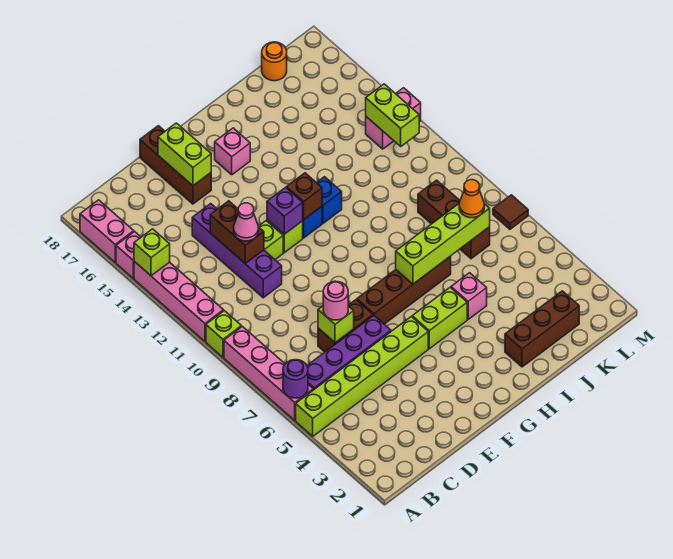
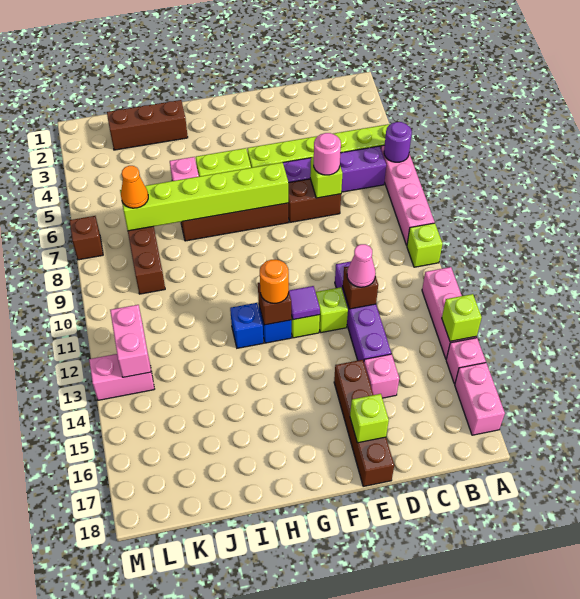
pink brick A11:A14 level 1 -> pink brick A12:A14 level 1
brown brick D12:D13 level 2 -> brown brick D12 level 2
brown brick E16:E18 level 1 -> brown brick E15:E18 level 1
lime brick E16:E17 level 2 -> lime brick E17 level 2
purple brick F12 level 2 -> purple tile F12 level 2
pink brick G16 level 1 -> pink brick D15 level 1
lime brick H7:K7 level 2 -> lime brick F7:K7 level 2
orange round brick K18 level 1 -> orange round brick G12 level 3
lime brick L12:L13 level 2 -> pink brick L12:L13 level 2
brown tile M7 level 1 -> brown brick M7 level 1

